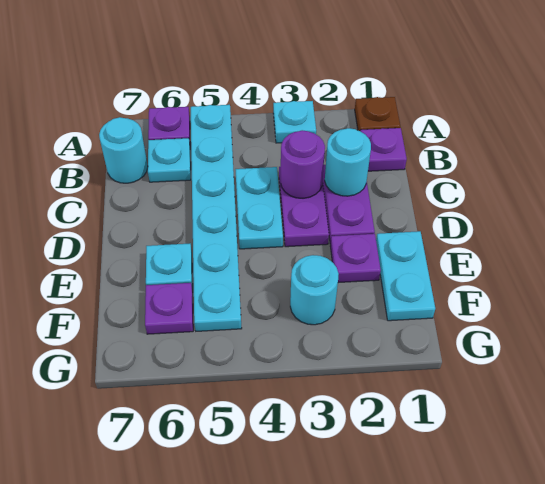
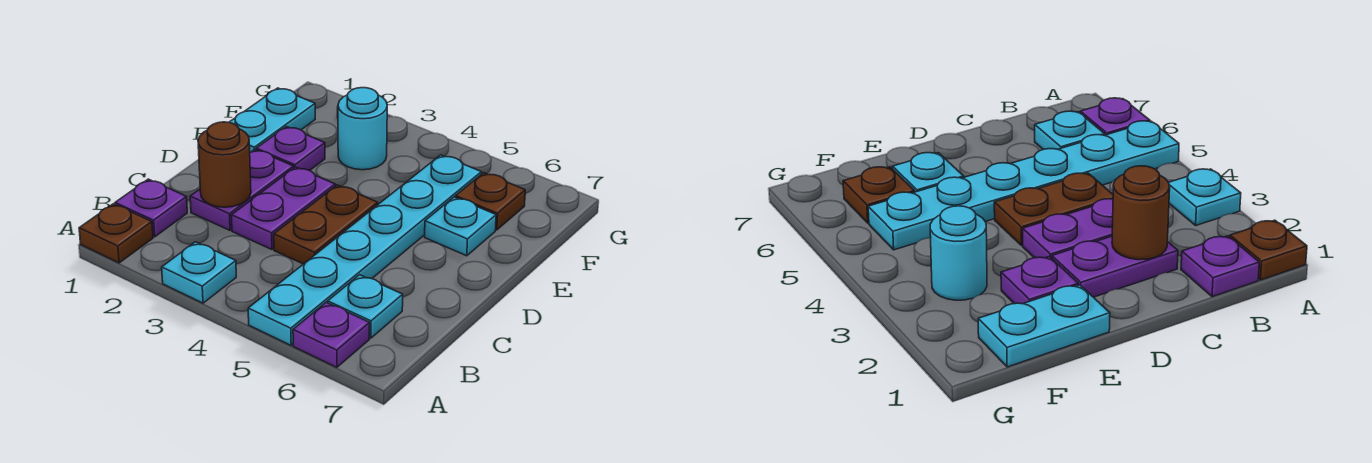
cyan round brick B7 level 1 -> none
cyan round brick C2 level 2 -> brown round brick C2 level 2
purple round brick C3 level 2 -> none
cyan plate C4:D4 level 1 -> brown plate C4:D4 level 1
purple plate F6 level 1 -> brown plate F6 level 1

